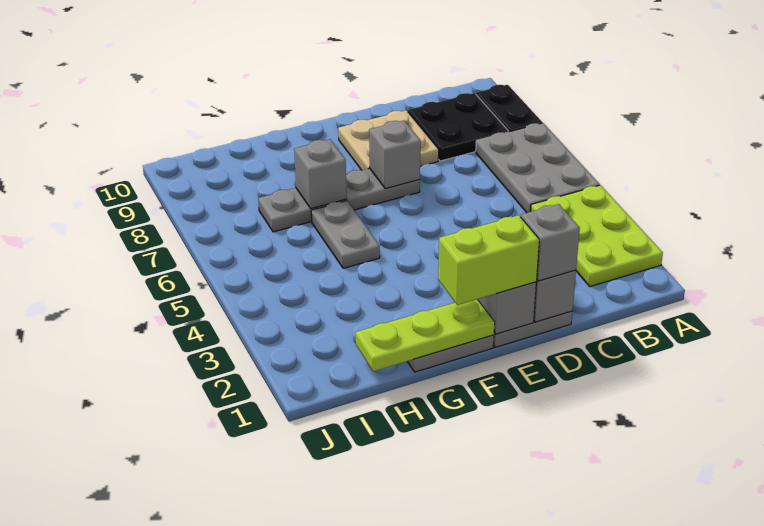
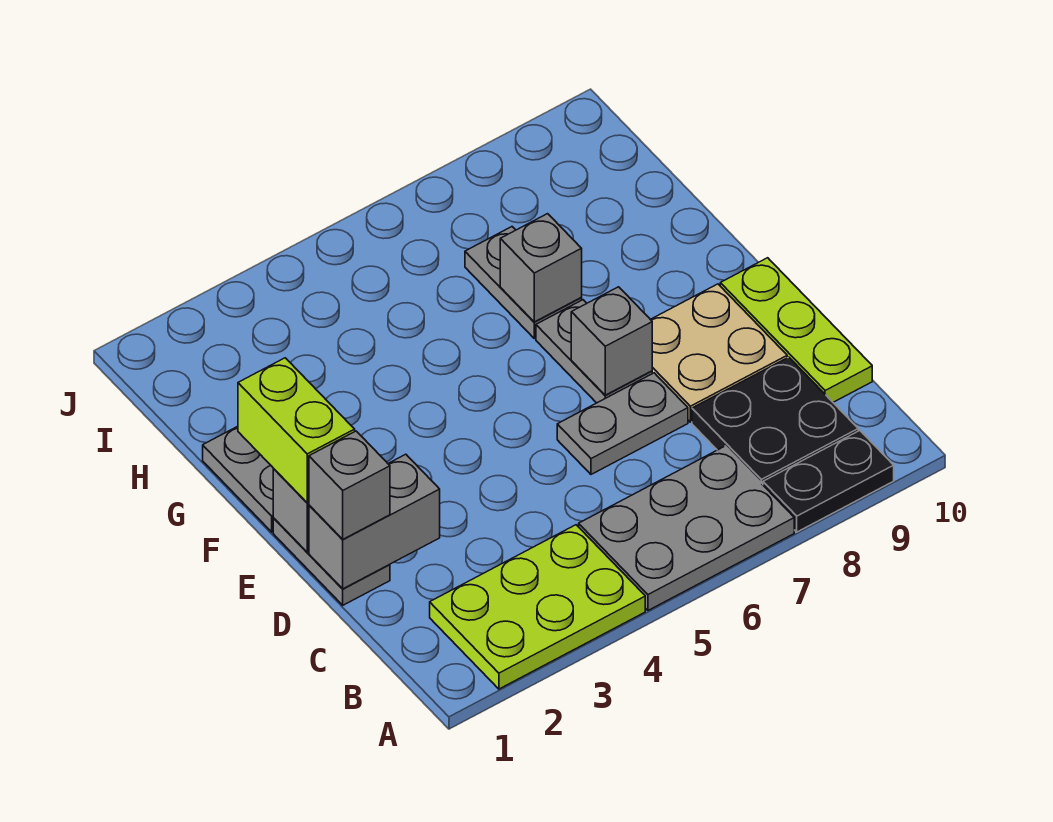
lime plate F1:H1 level 2 -> lime plate C10:E10 level 1
grey plate G5:G6 level 1 -> grey plate D6:D7 level 1

